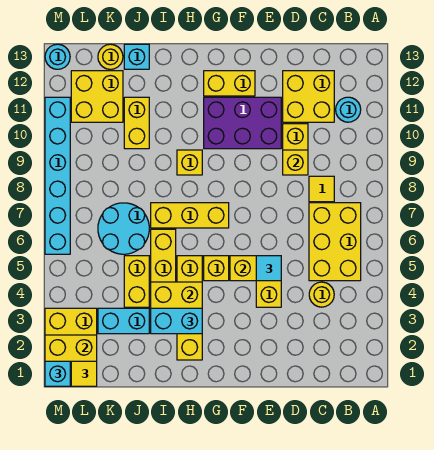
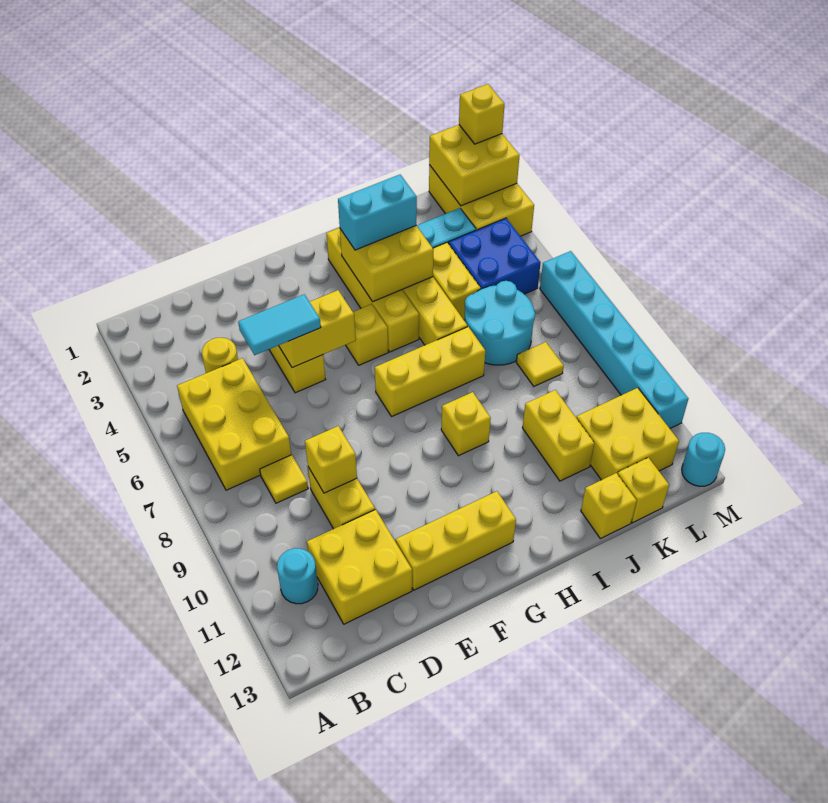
cyan tile E5 level 3 -> cyan tile D5:E5 level 3
purple brick E10:G11 level 1 -> none
yellow brick F12:G12 level 1 -> yellow brick E12:G12 level 1
cyan brick J13 level 1 -> yellow brick J13 level 1
none -> blue brick K4:L5 level 1
yellow round brick K13 level 1 -> yellow brick K13 level 1
yellow tile L1 level 3 -> yellow tile K8 level 1
cyan brick M1 level 3 -> yellow brick M1 level 3

